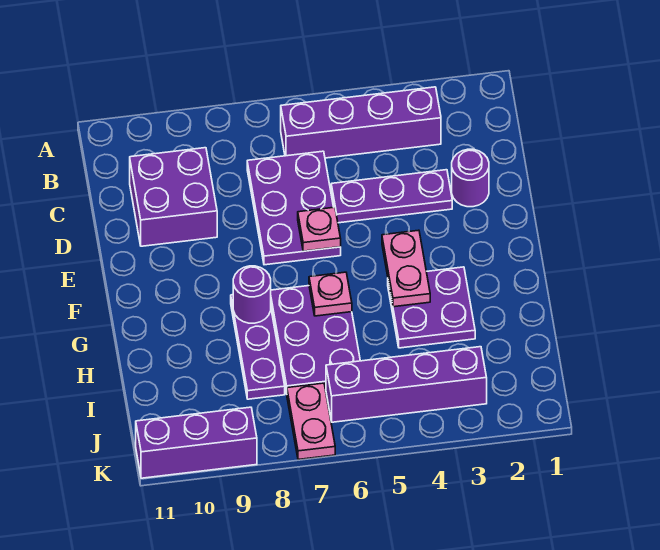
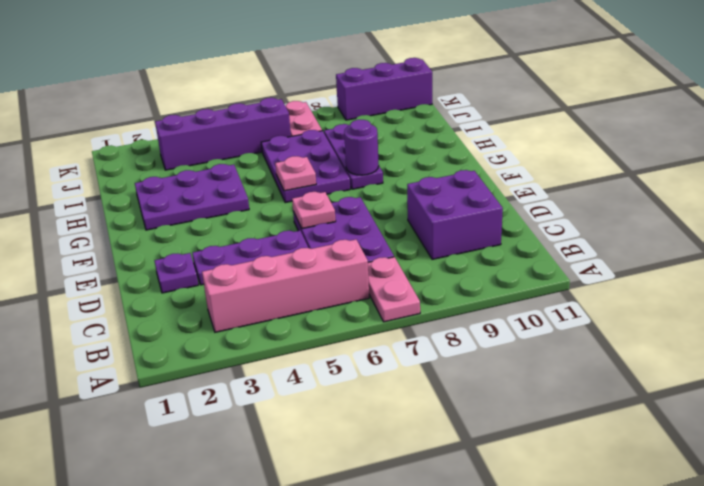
purple brick B3:B6 level 1 -> pink brick B3:B6 level 1
purple round brick D2 level 1 -> purple plate D2 level 1
pink plate F4:G4 level 2 -> pink plate A7:B7 level 1
purple plate G3:H4 level 1 -> purple plate G2:H4 level 1

